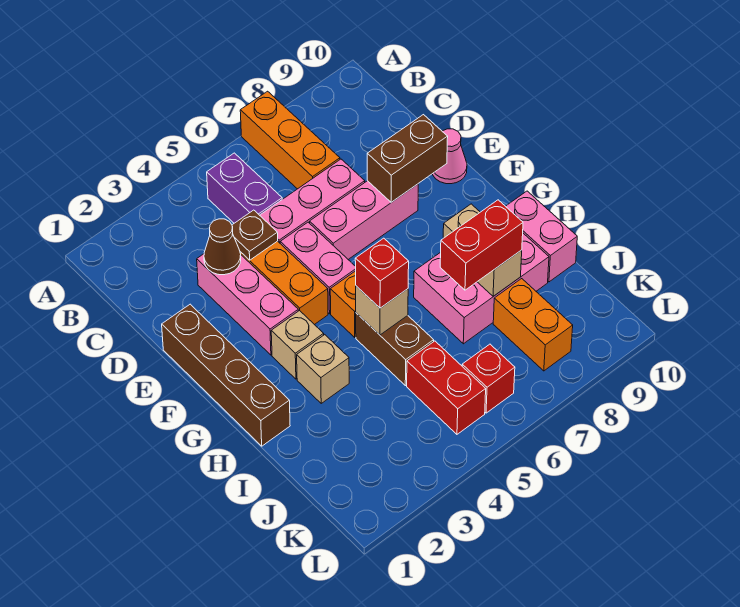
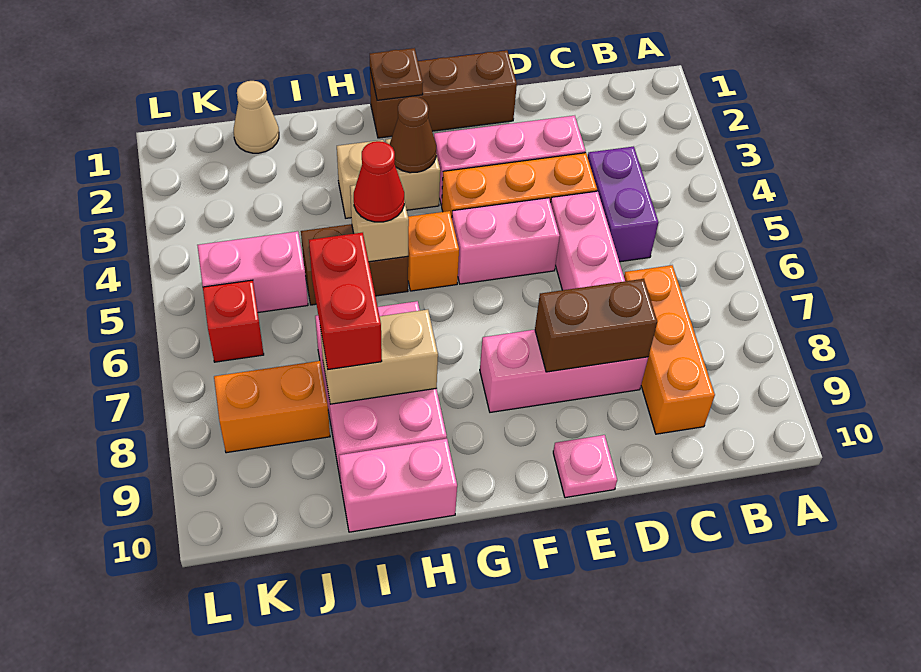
orange brick A7:C7 level 1 -> orange brick C7:C9 level 1
purple brick B5:C5 level 1 -> purple brick C4:C5 level 1
brown cone D3 level 2 -> brown cone G3 level 2
brown plate D4 level 2 -> brown plate G1 level 2
brown brick E1:H1 level 1 -> brown brick E1:G1 level 1
pink brick E6:E8 level 1 -> pink brick D8:F8 level 1
brown brick E8:E9 level 2 -> brown brick D8:E8 level 2
pink cone E10 level 1 -> pink plate E10 level 1
red brick H5 level 3 -> red cone H5 level 3
none -> tan cone J1 level 1
red brick J5:K5 level 1 -> pink brick J5:K5 level 1

